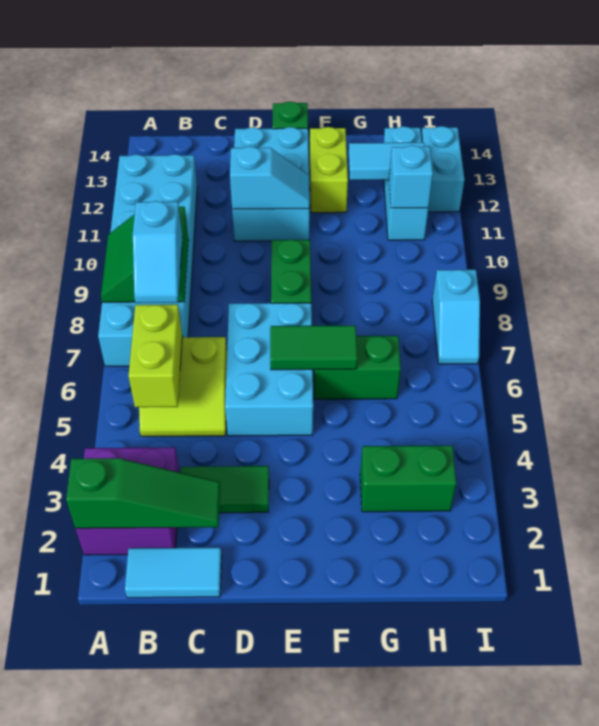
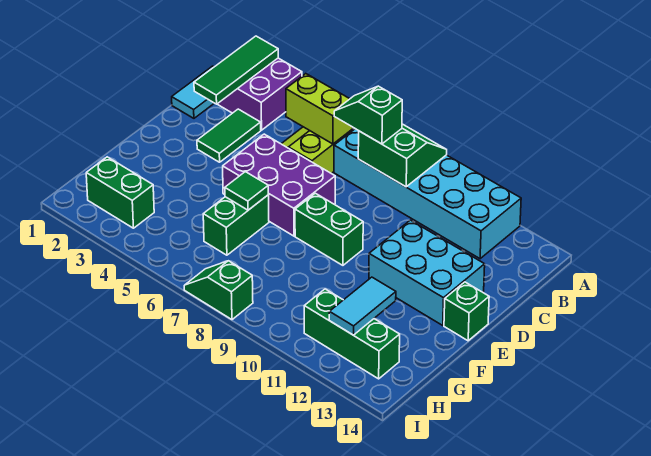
green slope A2:C2 level 2 top A -> green tile A2:C2 level 2
cyan slope B7:B8 level 3 top 8 -> green slope B7:B8 level 3 top 8
cyan brick D5:E7 level 1 -> purple brick D5:E7 level 1
cyan slope D11:E11 level 2 top D -> none
green tile E6:F6 level 2 -> green tile F6 level 2
lime brick F12:F13 level 1 -> none
green brick G3:H3 level 1 -> green brick H2:H3 level 1
cyan brick H11:H13 level 1 -> green brick H11:H13 level 1
cyan brick H11 level 2 -> none
cyan slope I7:I8 level 1 top 8 -> green slope I7:I8 level 1 top 8
cyan brick I12:I13 level 1 -> none

